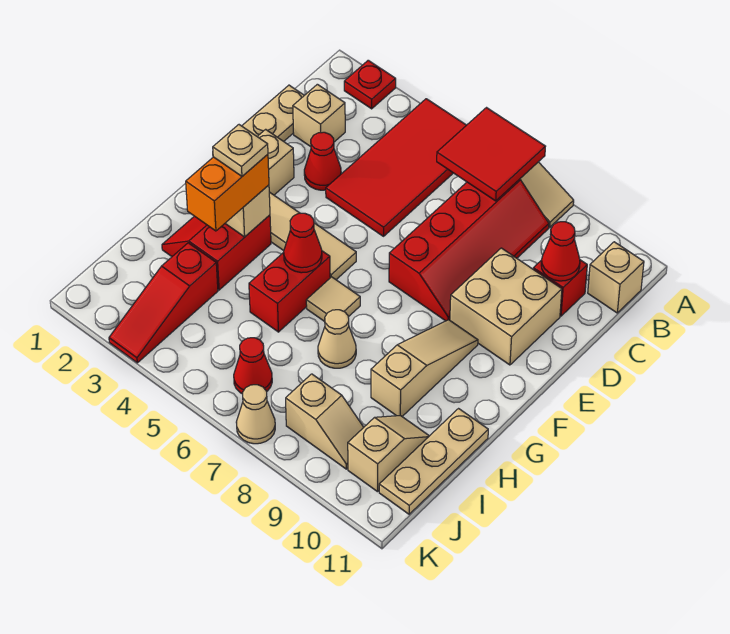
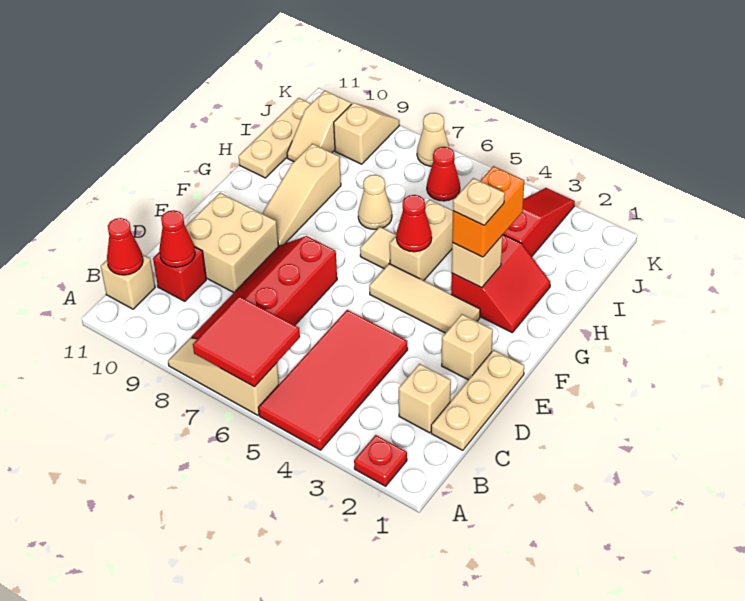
red cone D3 level 1 -> red cone B11 level 2
red brick G5:H5 level 1 -> tan brick G5:H5 level 1
tan slope J8:J9 level 1 top 8 -> tan slope J9:K9 level 1 top J

